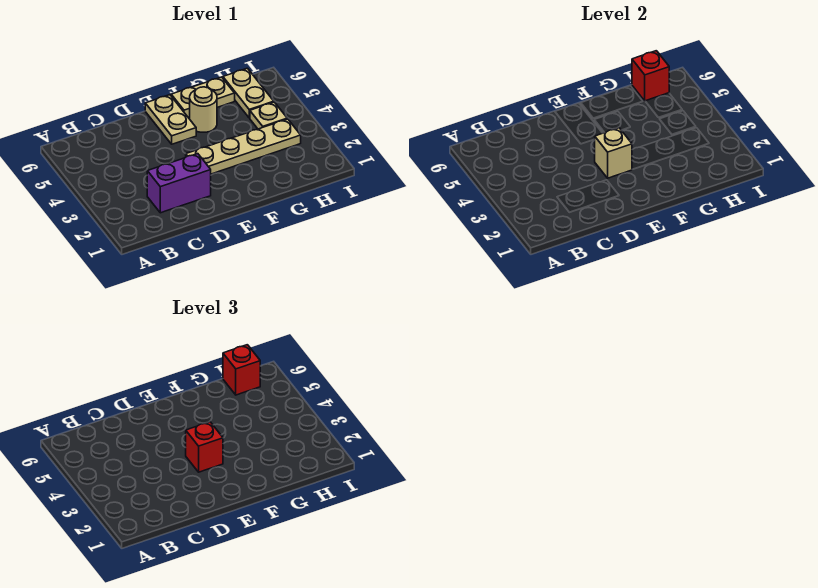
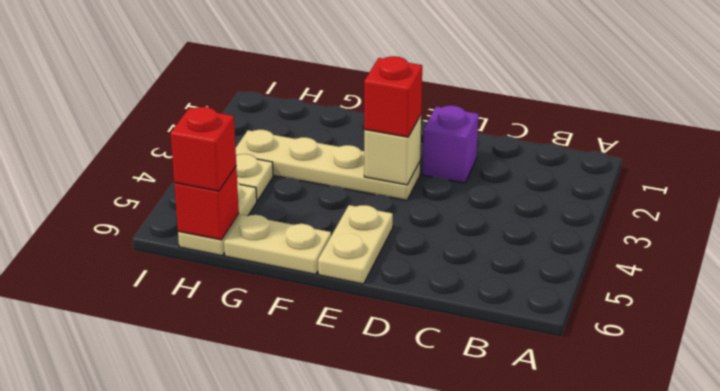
purple brick C2:D2 level 1 -> purple brick D2 level 1
tan round brick F5 level 1 -> none

